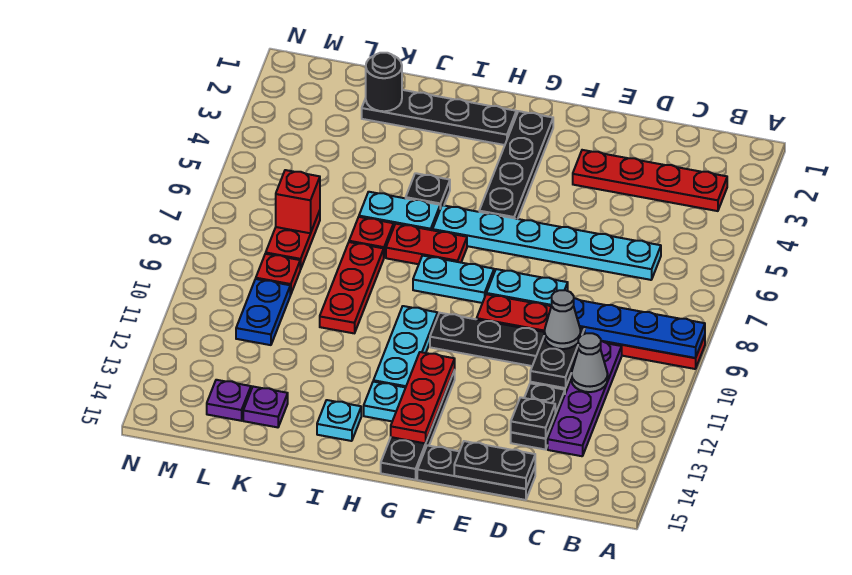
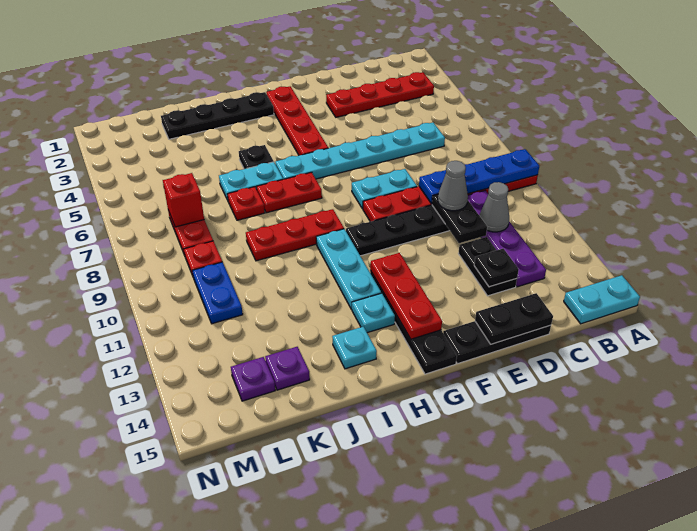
black plate G2:G5 level 1 -> red plate G2:G5 level 1
cyan plate G8:H8 level 1 -> cyan plate A15:B15 level 1
red plate J8:J10 level 1 -> red plate H9:J9 level 1
black round brick K2 level 2 -> none

